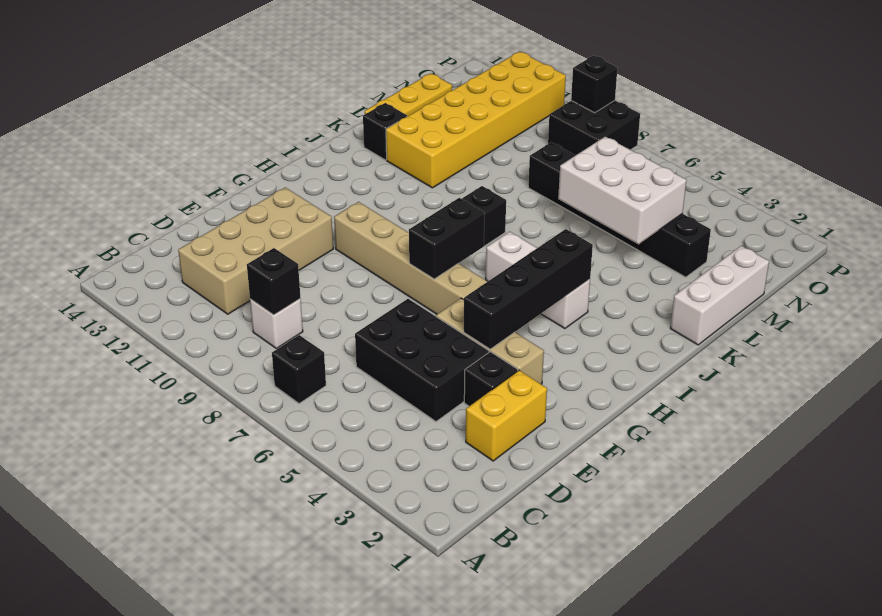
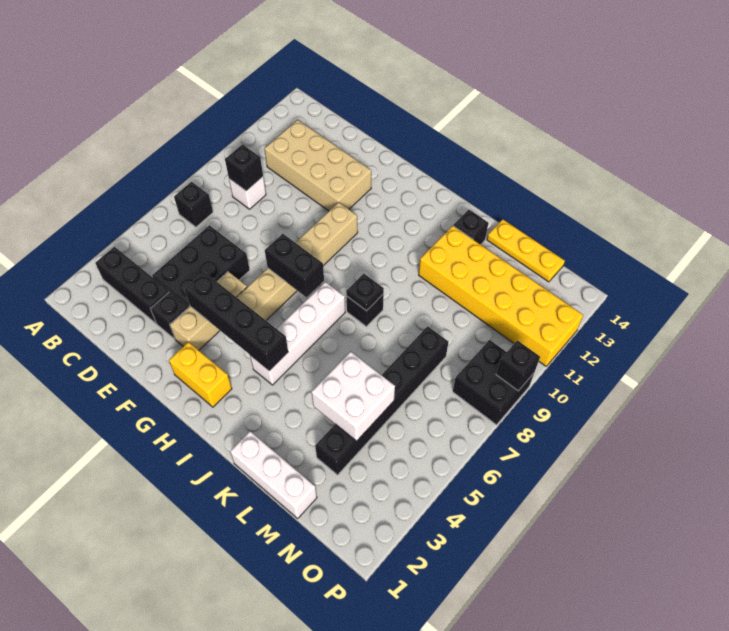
none -> black brick B3:D3 level 1
yellow brick D2:E2 level 1 -> yellow brick G2:H2 level 1
white brick I4:I6 level 1 -> white brick I4:I7 level 1
none -> black plate J8 level 2
white brick L4:M6 level 2 -> white brick L4:M5 level 2

